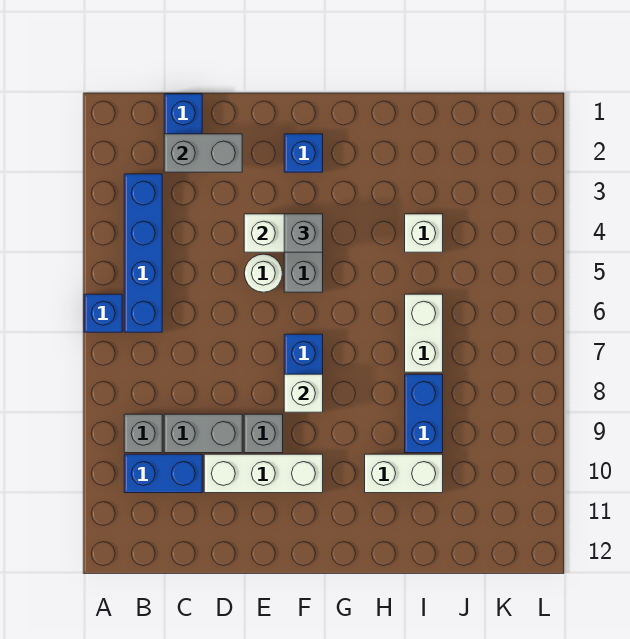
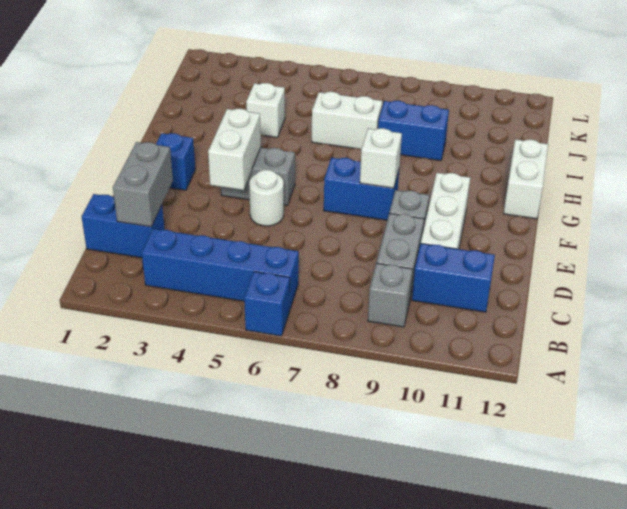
blue brick B10:C10 level 1 -> blue brick C10:C11 level 1
grey brick F4 level 3 -> none
white brick H10:I10 level 1 -> white brick G12:H12 level 1

